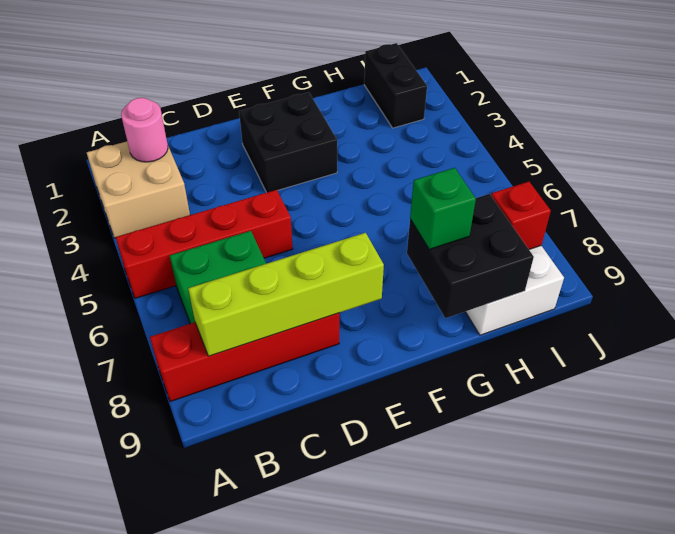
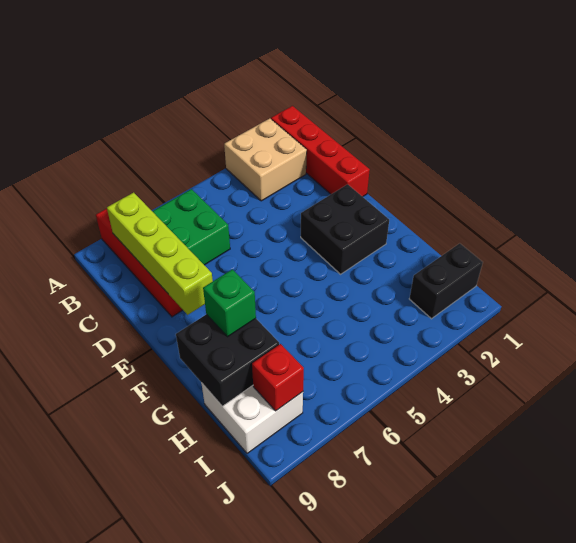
red brick A5:D5 level 1 -> red brick A1:D1 level 1
pink round brick B2 level 2 -> none

